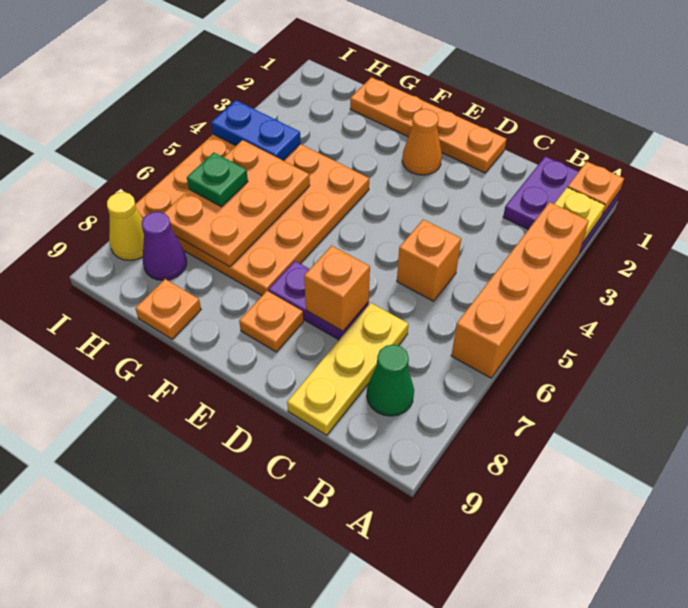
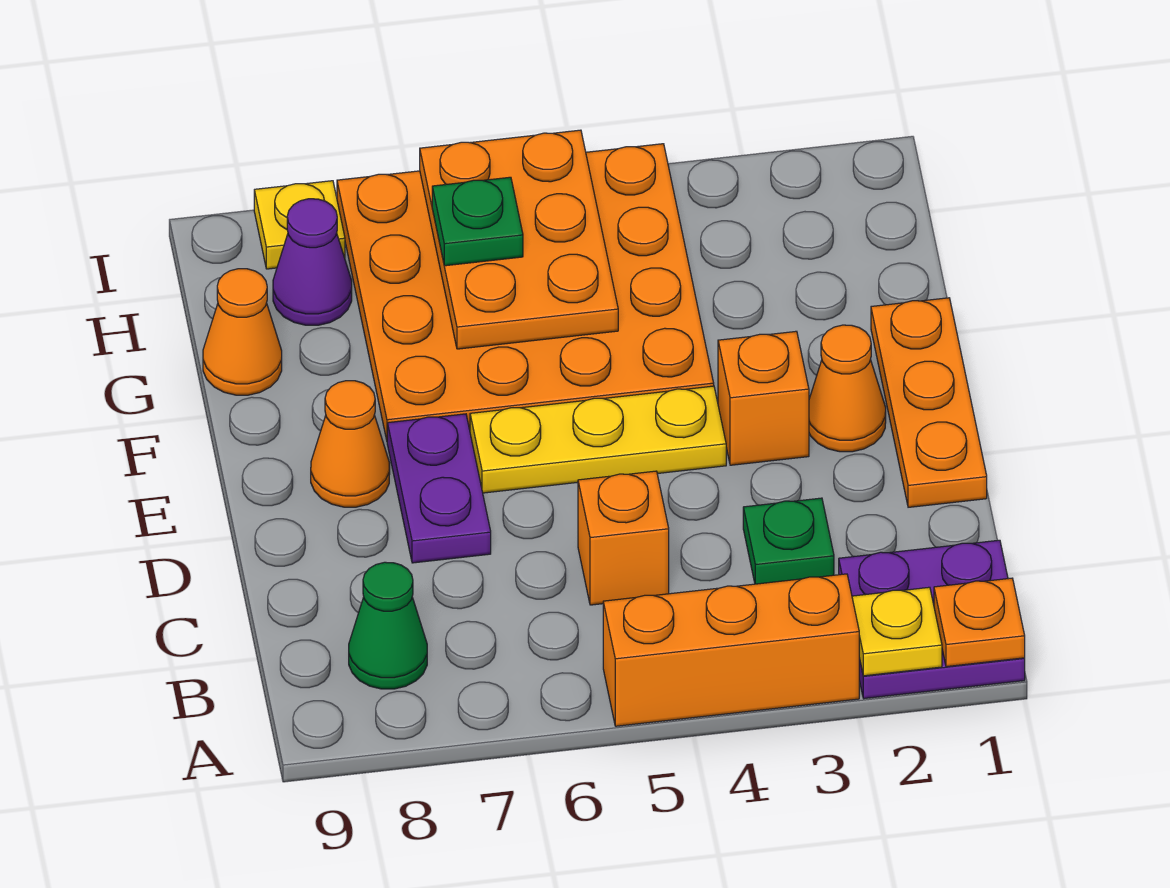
orange brick A3:A6 level 1 -> orange brick A3:A5 level 1
none -> green plate C3 level 1
yellow plate C7:C9 level 1 -> yellow plate E4:E6 level 1
orange plate D1:G1 level 1 -> orange plate D1:F1 level 1
orange brick D7 level 2 -> orange brick E3 level 1
orange plate E8 level 1 -> orange cone E8 level 1
orange plate G5:H7 level 2 -> orange plate G5:I6 level 2
orange plate G9 level 1 -> orange cone G9 level 1
blue plate H4:I4 level 2 -> none
yellow cone I8 level 1 -> yellow plate I8 level 1

